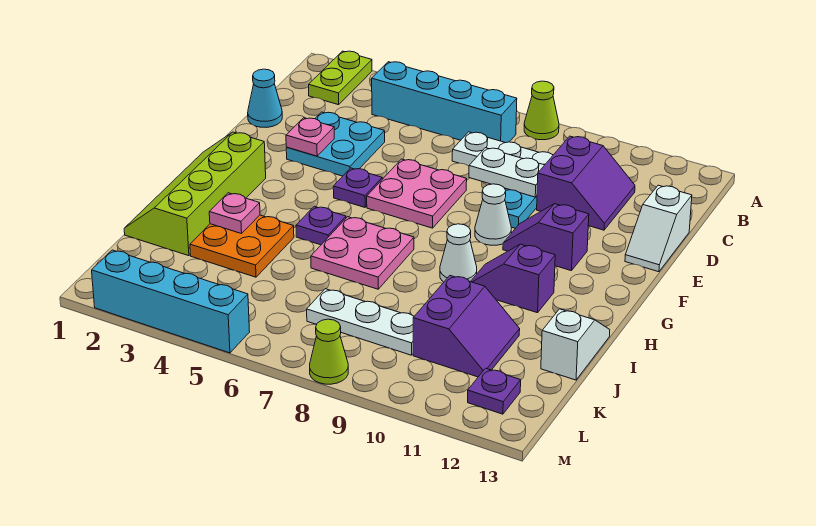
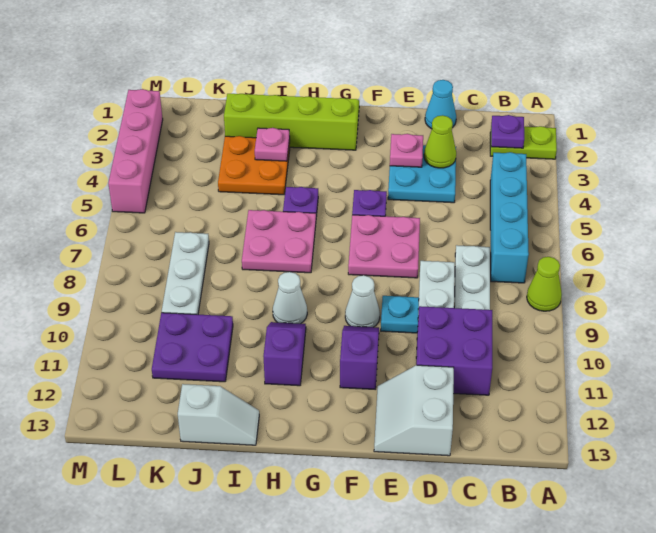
purple slope C10:D11 level 1 top 10 -> purple brick C10:D11 level 1
white slope D13:E13 level 1 top D -> white slope D12:E13 level 1 top D
purple slope J10:K11 level 1 top 10 -> purple plate J10:K11 level 1
purple plate L12 level 1 -> purple plate B2 level 2
cyan brick M2:M5 level 1 -> pink brick M2:M5 level 1
lime cone M8 level 1 -> lime cone D3 level 2

